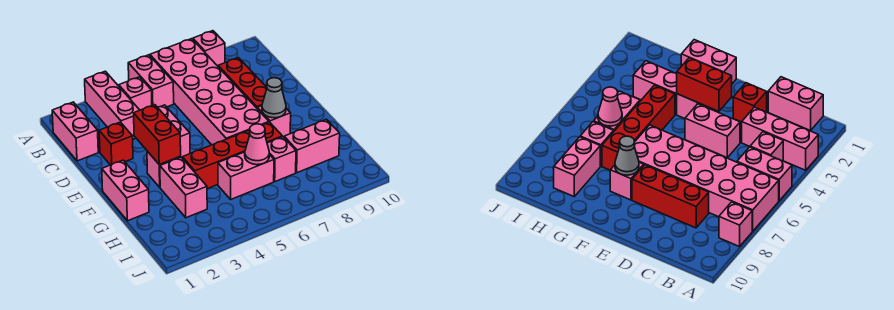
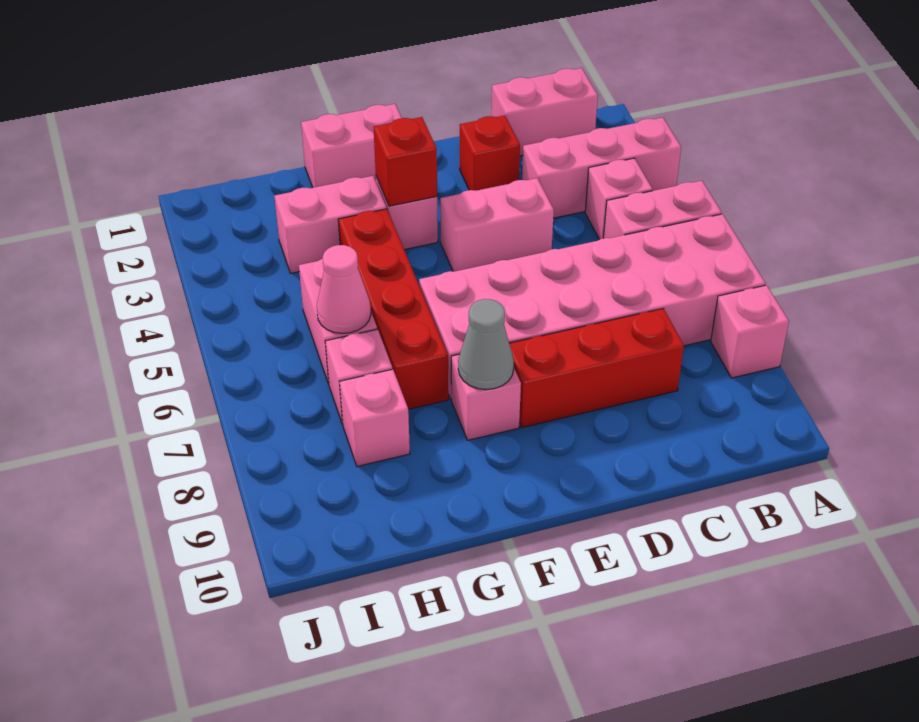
red brick E3:F3 level 2 -> red brick F3 level 2
pink brick H8:H9 level 1 -> pink brick H8 level 1

